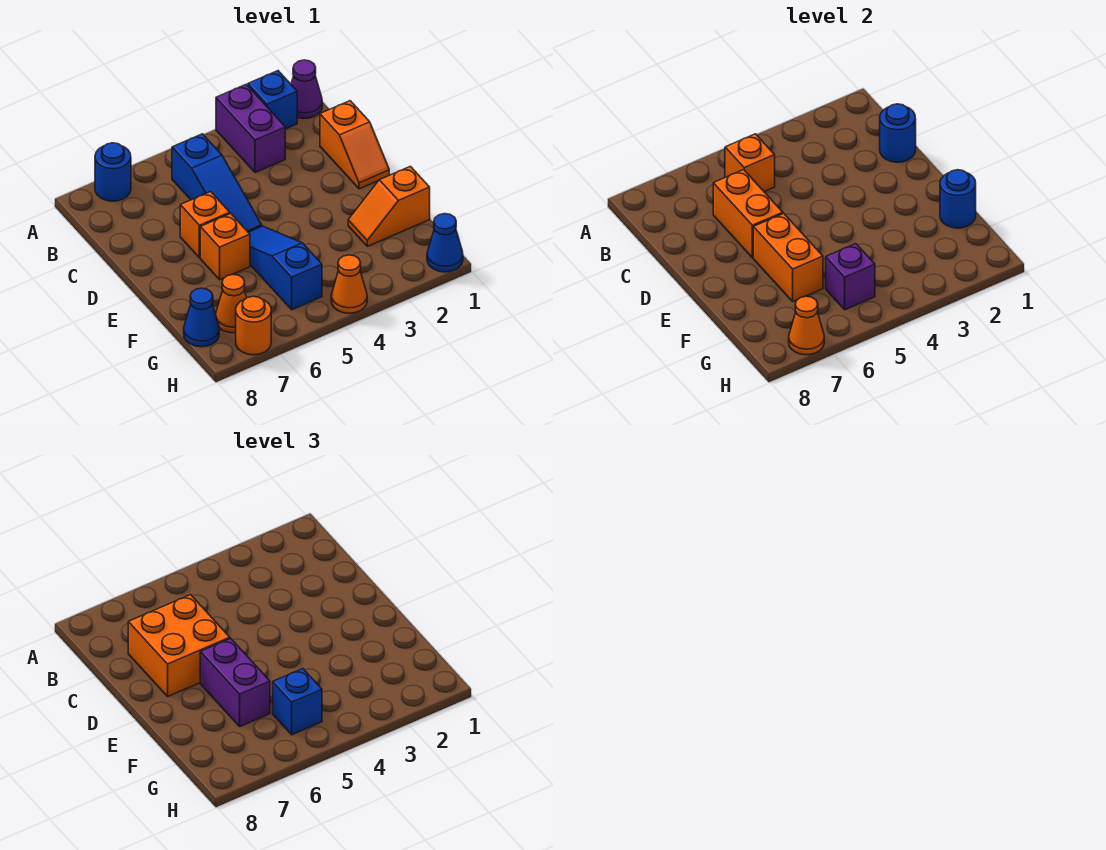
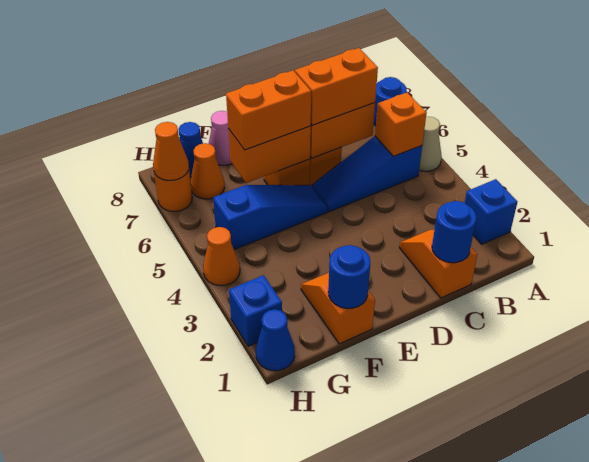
purple cone A1 level 1 -> none
purple brick A3:B3 level 1 -> none
none -> tan cone A5 level 1
orange slope C1:D1 level 1 top C -> orange slope C1:C2 level 1 top 1
orange brick C6:D7 level 3 -> orange brick C6:D6 level 3
purple brick E6:F6 level 3 -> orange brick E6:F6 level 3
none -> pink cone F8 level 1
purple brick G5 level 2 -> none
blue brick G5 level 3 -> blue brick H2 level 1

